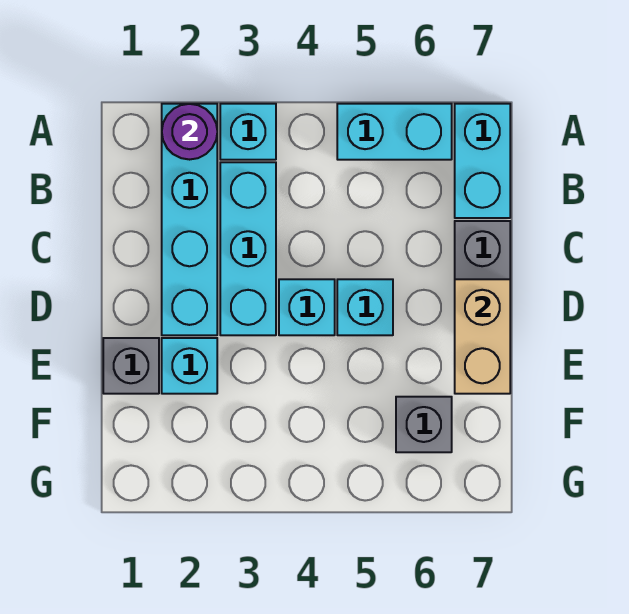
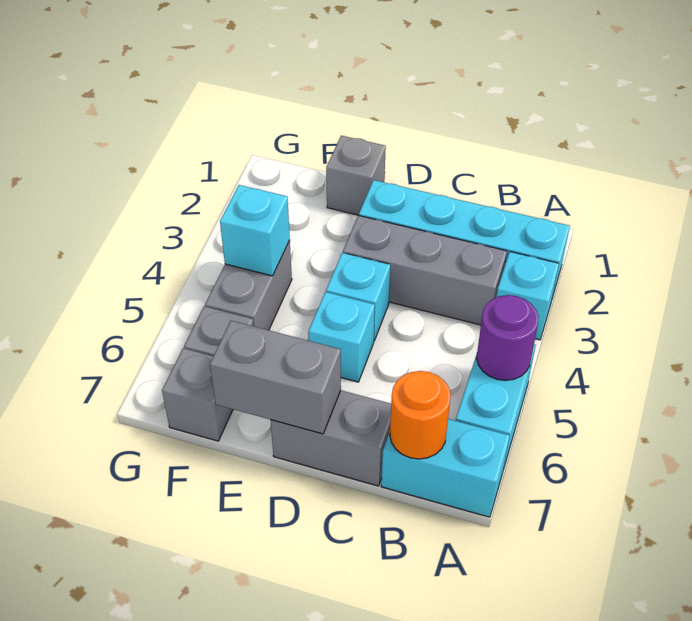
purple round brick A2 level 2 -> purple round brick A5 level 2
cyan brick B3:D3 level 1 -> grey brick B3:D3 level 1
none -> orange round brick B7 level 2
tan brick D7:E7 level 2 -> grey brick D7:E7 level 2
cyan brick E2 level 1 -> cyan brick F4 level 2
none -> grey brick F4:F5 level 1
none -> grey brick F7 level 1

